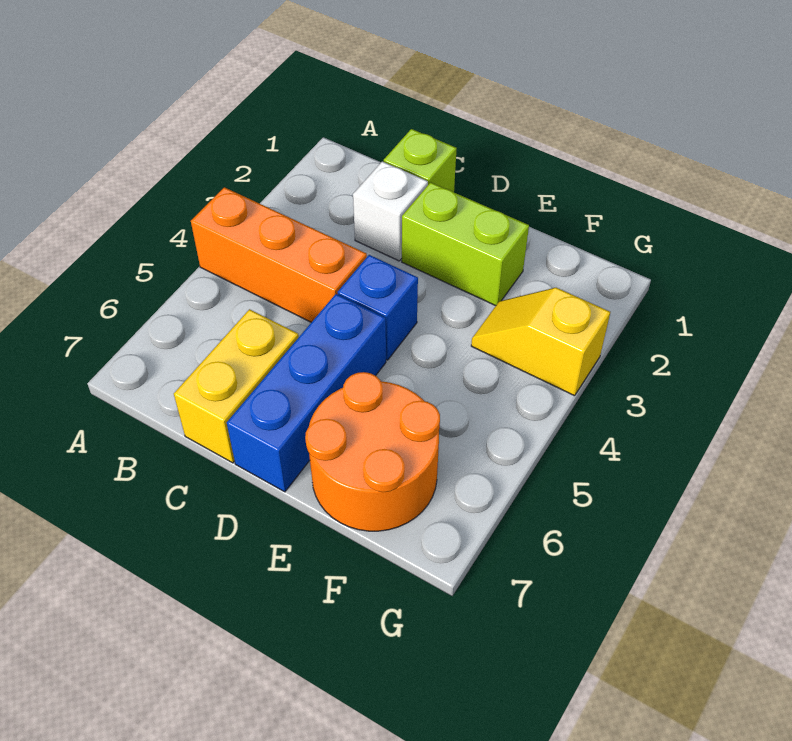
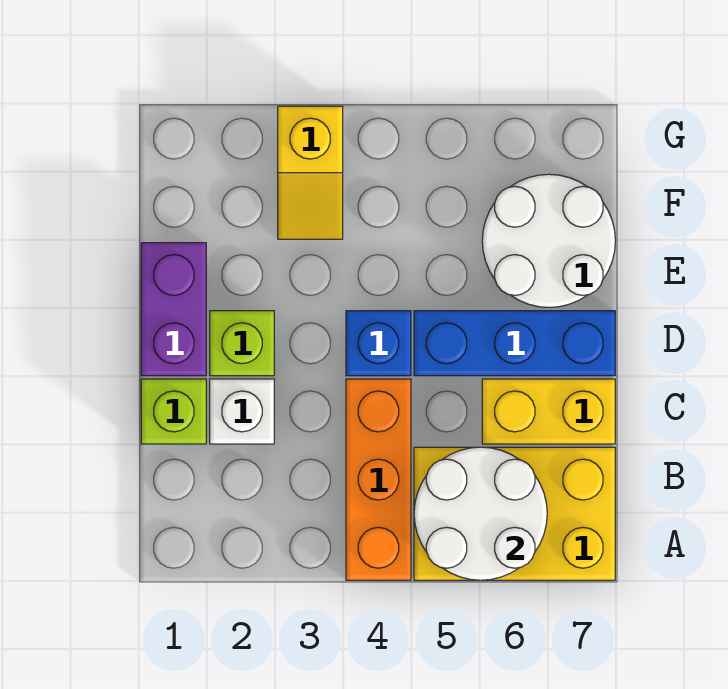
none -> yellow brick A5:B7 level 1
none -> white round brick A5:B6 level 2
none -> purple brick D1:E1 level 1
lime brick D2:E2 level 1 -> lime brick D2 level 1
orange round brick E6:F7 level 1 -> white round brick E6:F7 level 1

